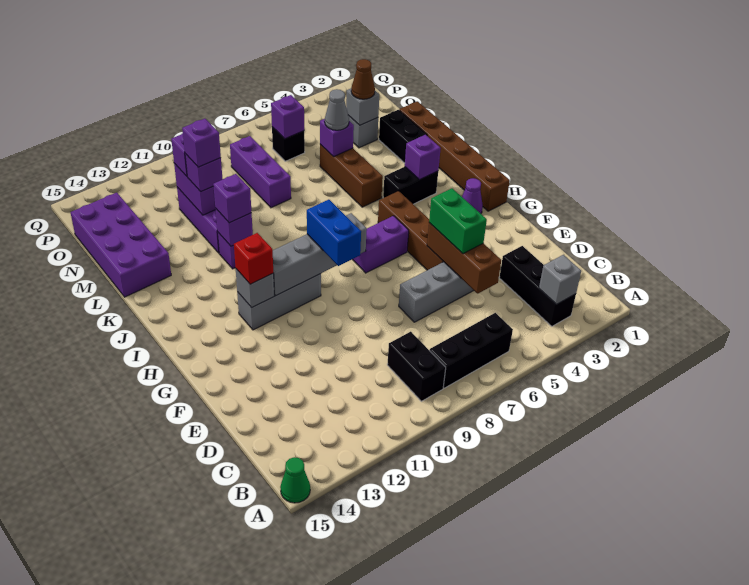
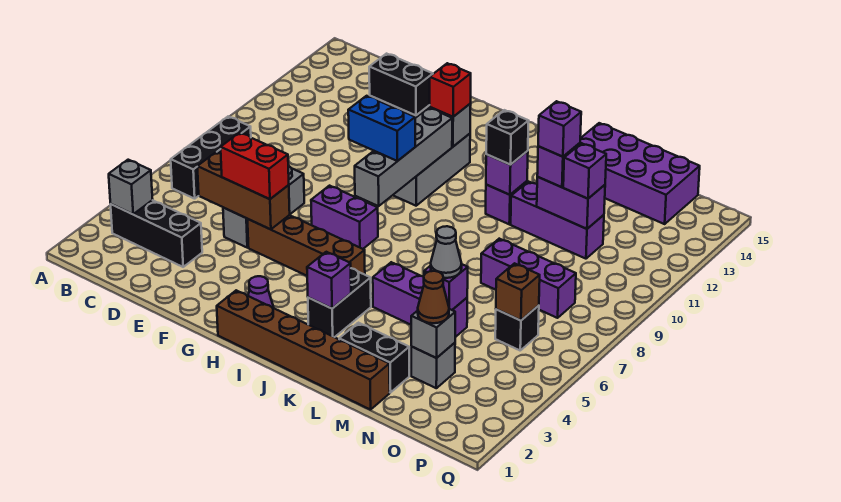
green cone A15 level 1 -> none
black brick B9:C9 level 1 -> black brick D14:E14 level 1
green brick E5:F5 level 3 -> red brick E5:F5 level 3
purple brick H6:H7 level 1 -> purple brick G7:H7 level 1
brown brick K5:M5 level 1 -> purple brick K5:M5 level 1
purple brick K11 level 3 -> black brick K11 level 3
purple brick O6 level 2 -> brown brick O6 level 2

